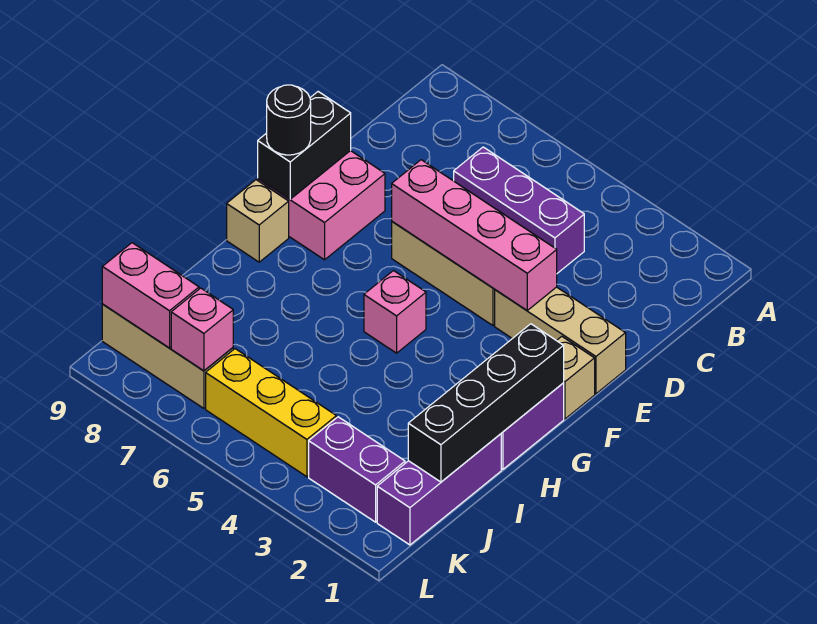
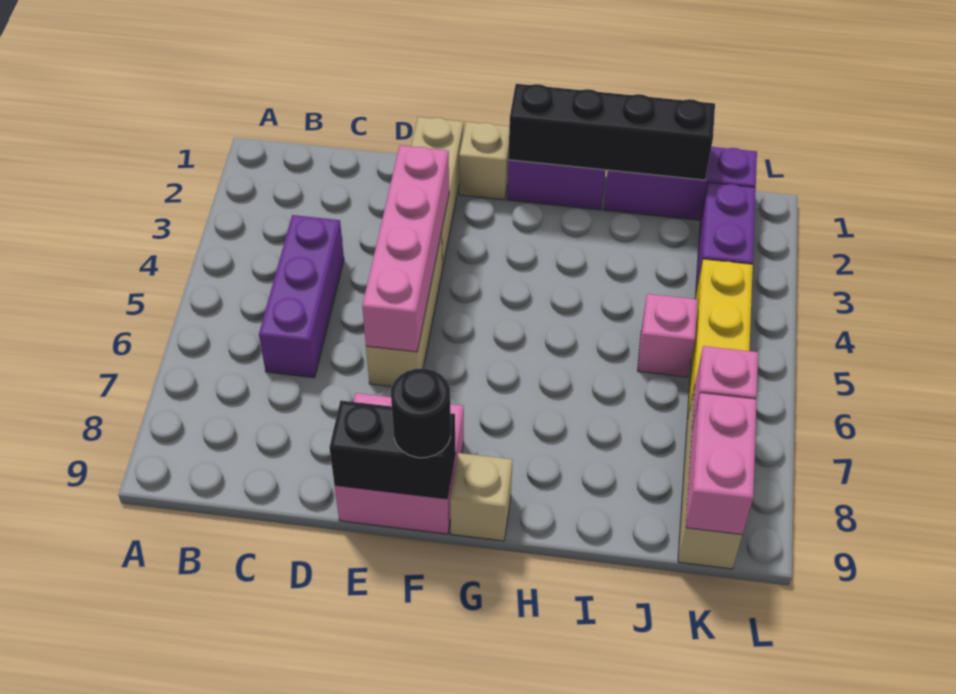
pink brick G5 level 1 -> pink brick J5 level 1

